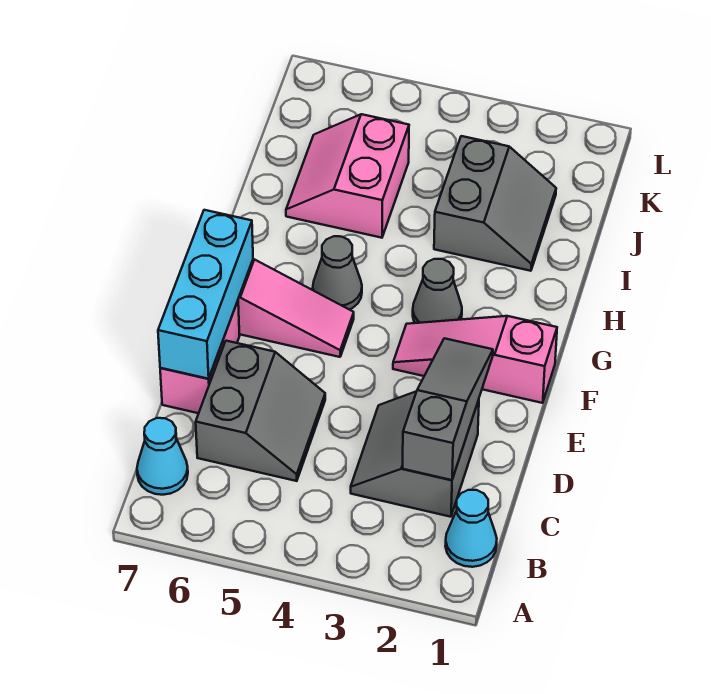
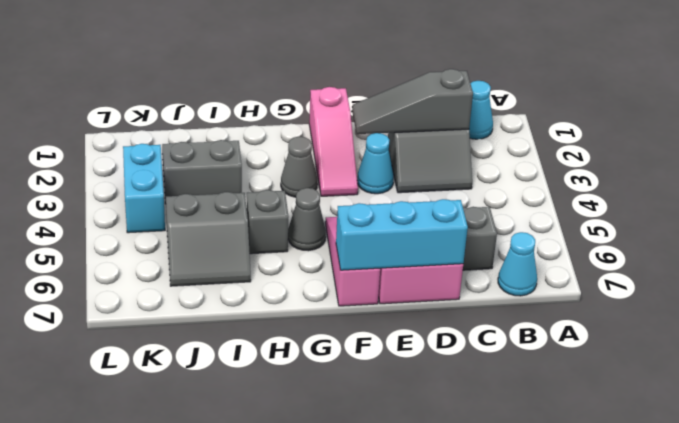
none -> cyan cone E3 level 1
none -> grey brick H5 level 1
pink slope I5:J6 level 1 top 5 -> grey slope I5:J6 level 1 top 5
none -> cyan brick K3:K4 level 1

